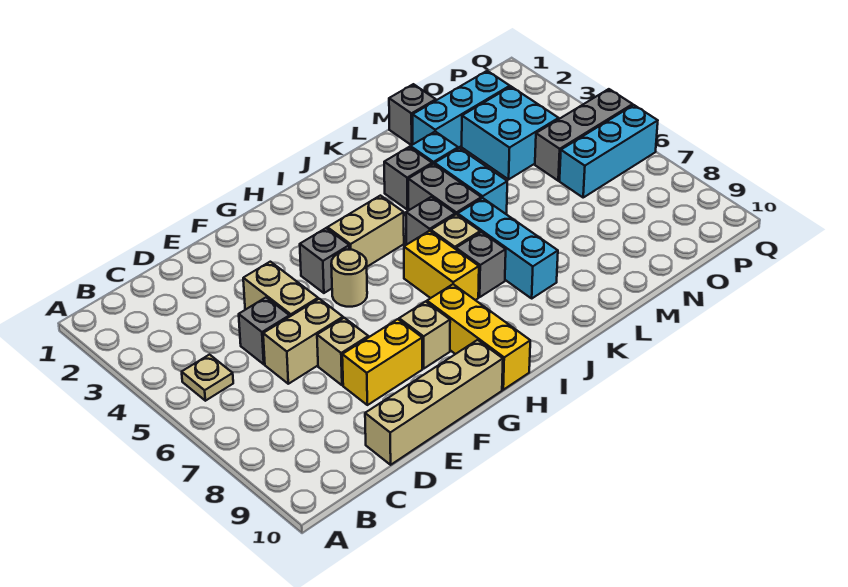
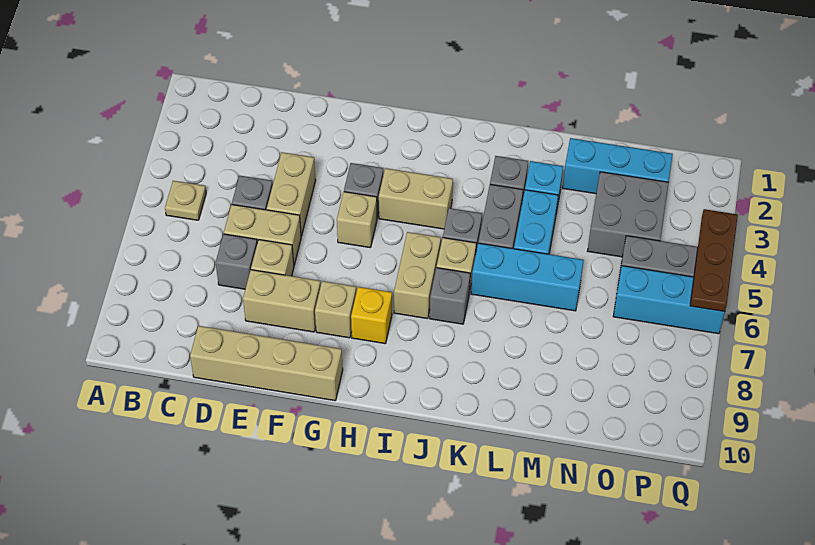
yellow brick E8:F8 level 1 -> tan brick E8:F8 level 1
tan round brick G5 level 1 -> tan brick G5 level 1
yellow brick H8:H10 level 1 -> yellow brick H8 level 1
yellow brick I6:I7 level 1 -> tan brick I6:I7 level 1
cyan brick K6:K8 level 1 -> cyan brick K6:M6 level 1
grey brick M1 level 1 -> grey brick D7 level 1
cyan brick N3:O4 level 1 -> grey brick N3:O4 level 1
none -> brown plate Q4:Q6 level 2

